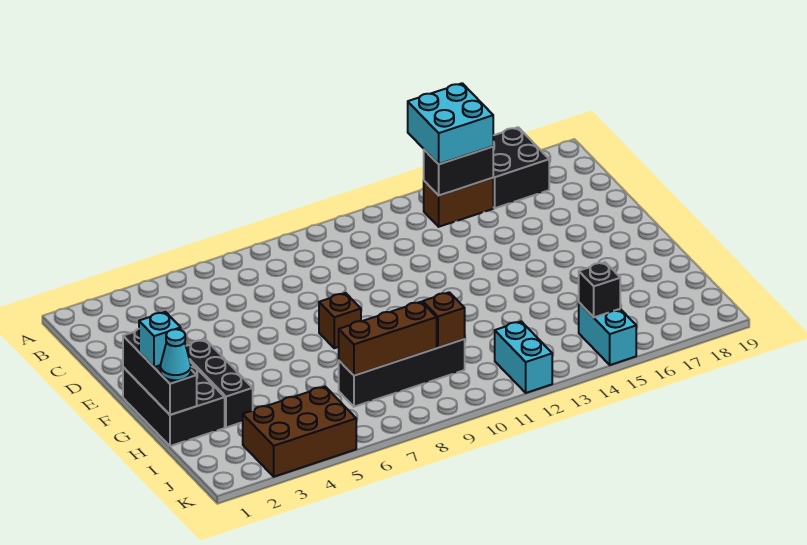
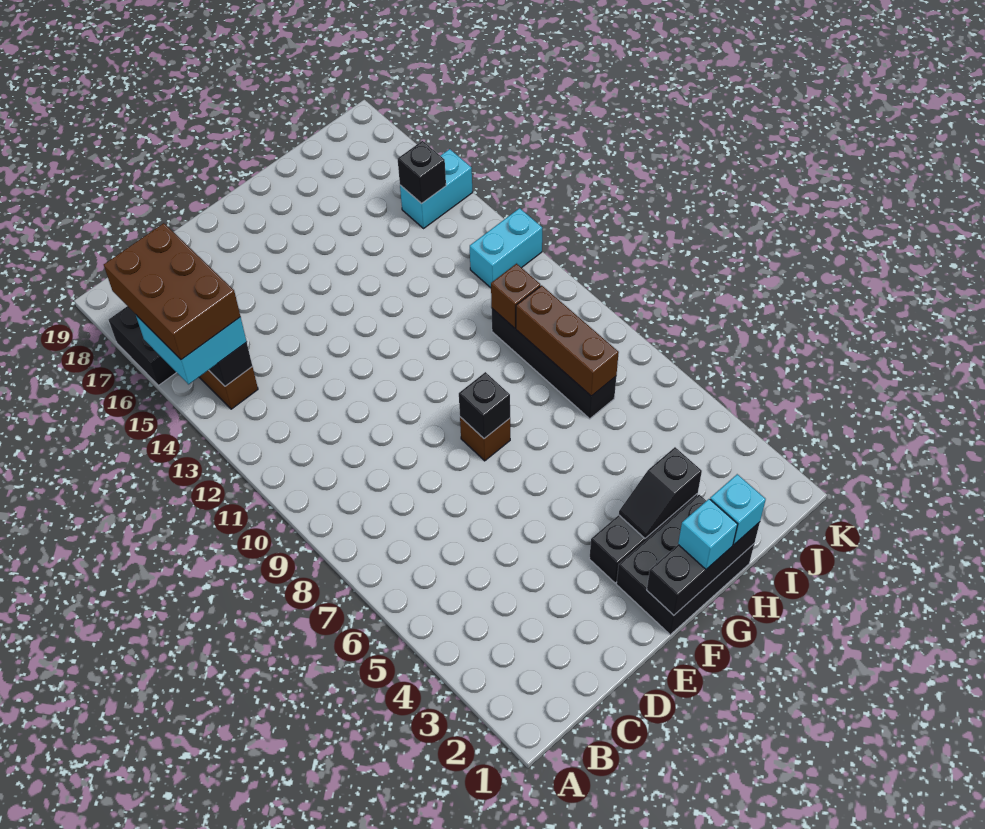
none -> black brick F8 level 2
none -> black slope G3:H3 level 2 top H
cyan cone H1 level 3 -> cyan brick H1 level 3
brown brick J3:K5 level 1 -> brown brick A14:B16 level 4

